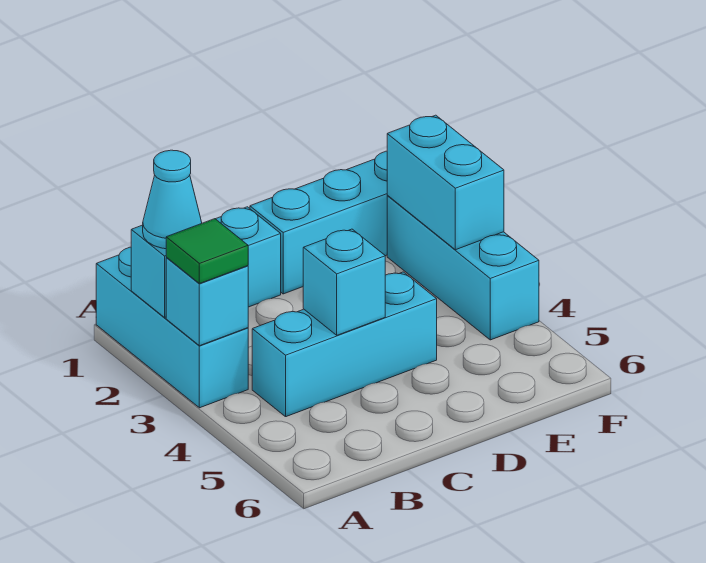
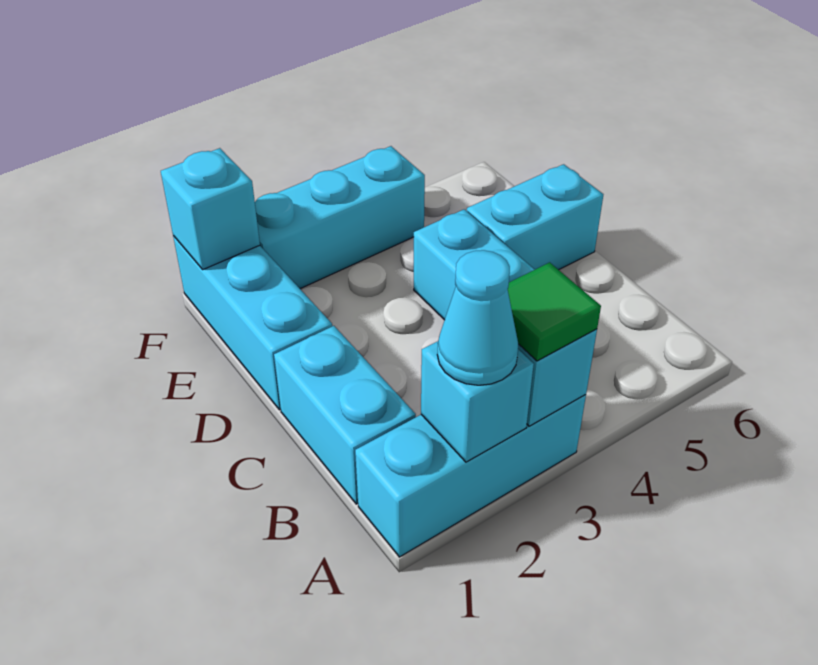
cyan brick C4 level 2 -> cyan brick F1 level 2
cyan brick F2:F3 level 2 -> cyan brick D5:D6 level 1

